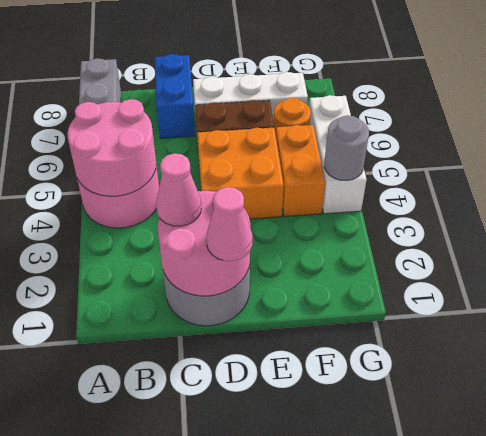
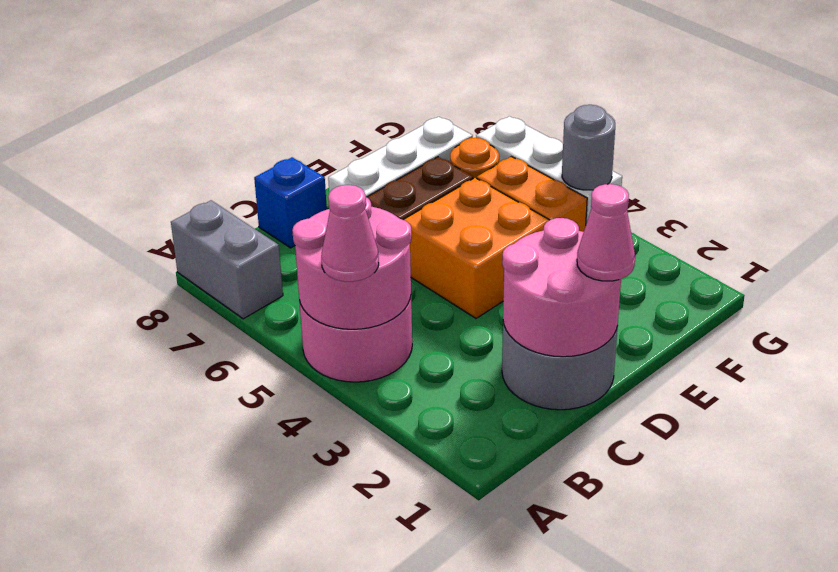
pink cone C2 level 3 -> pink cone A4 level 3
blue brick C7:C8 level 1 -> blue brick C8 level 1

